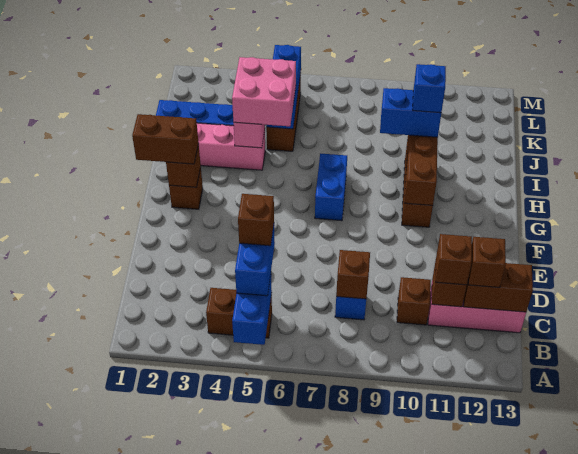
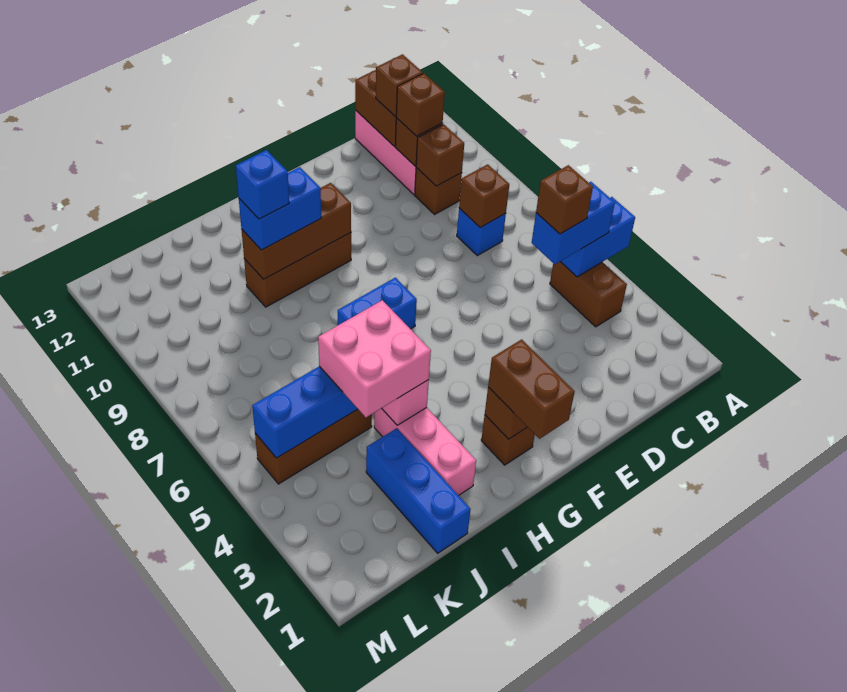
none -> brown brick C10 level 2
blue brick I9:I10 level 3 -> blue brick H10:I10 level 3

